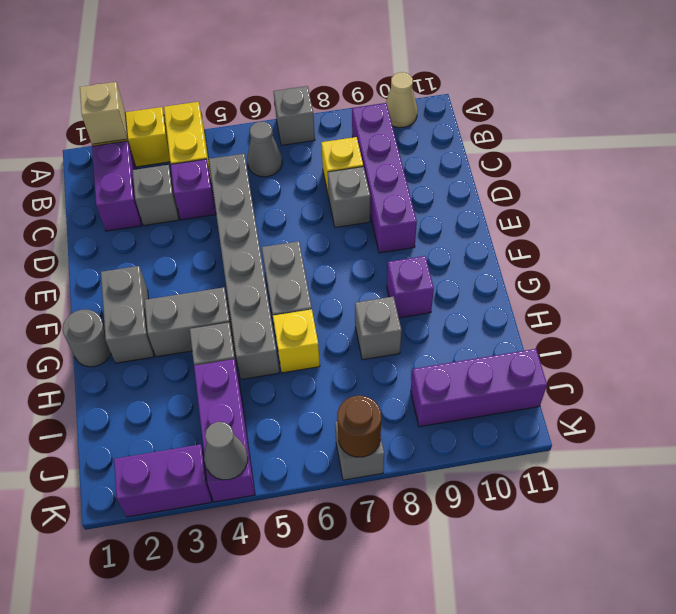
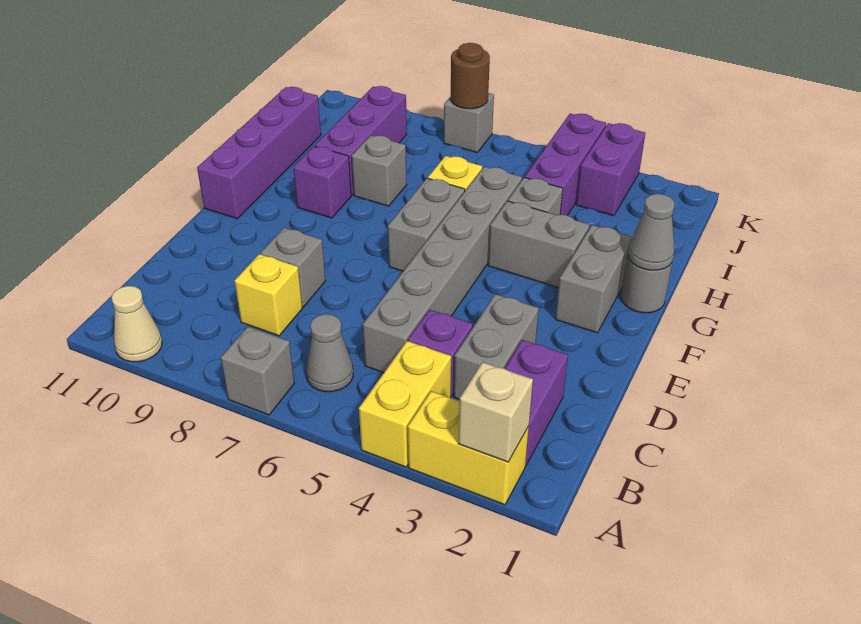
purple brick B9:E9 level 1 -> purple brick F11:I11 level 1
grey brick C3 level 1 -> grey brick C3:D3 level 1
purple brick J9:J11 level 1 -> purple brick H9:J9 level 1
purple brick K2:K3 level 1 -> purple brick J3:K3 level 1
grey cone K4 level 2 -> grey cone G1 level 2

